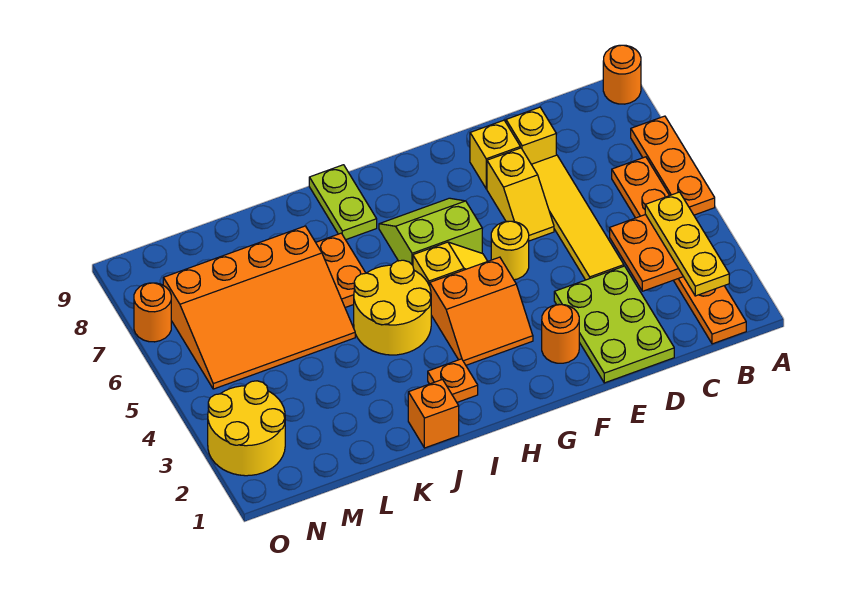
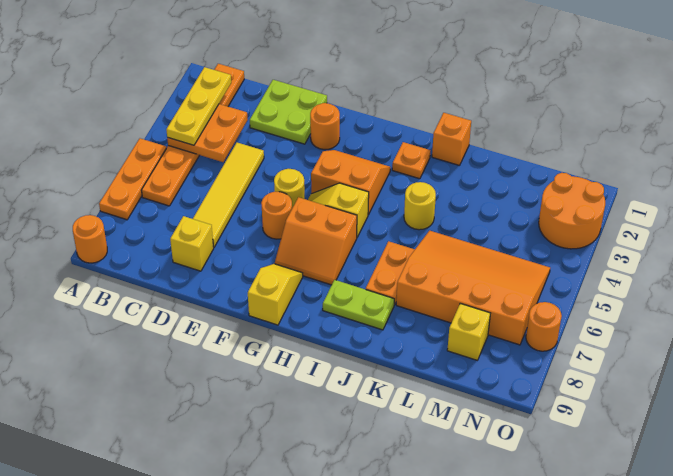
lime plate D1:E3 level 1 -> lime plate D1:E2 level 1
yellow slope E6:E7 level 1 top 7 -> yellow slope G8:G9 level 1 top 9
yellow brick E8 level 1 -> yellow brick M8 level 1
none -> orange round brick F6 level 1
lime slope G6:H7 level 1 top 6 -> orange slope G6:H7 level 1 top 6
yellow round brick I4:J5 level 1 -> yellow round brick J4 level 1
lime plate I8:I9 level 1 -> lime plate I8:J8 level 1
yellow round brick N2:O3 level 1 -> orange round brick N2:O3 level 1

